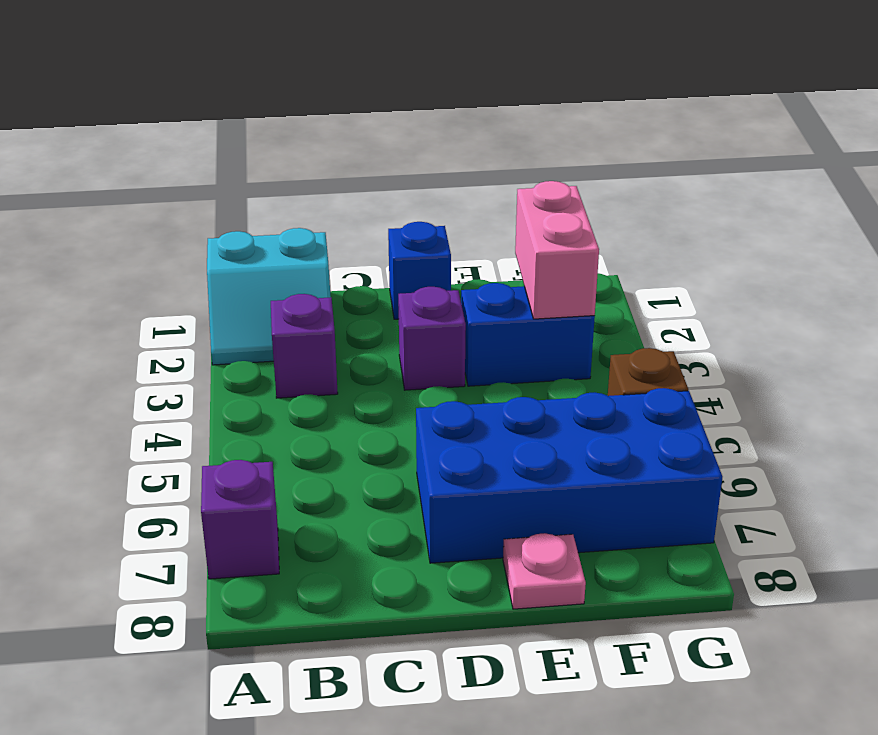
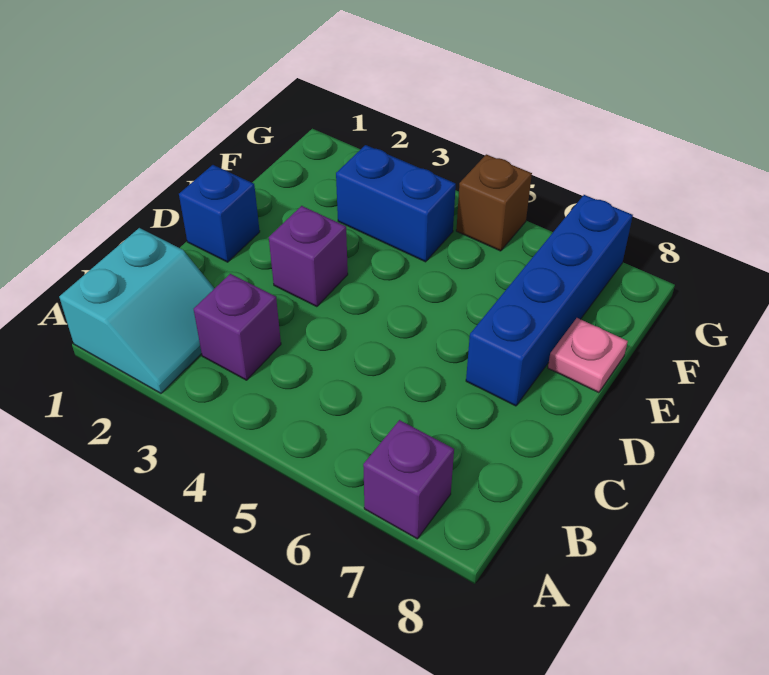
blue brick D6:G7 level 1 -> blue brick D7:G7 level 1
blue brick E3:F3 level 1 -> blue brick F3:F4 level 1
pink brick F2:F3 level 2 -> none

